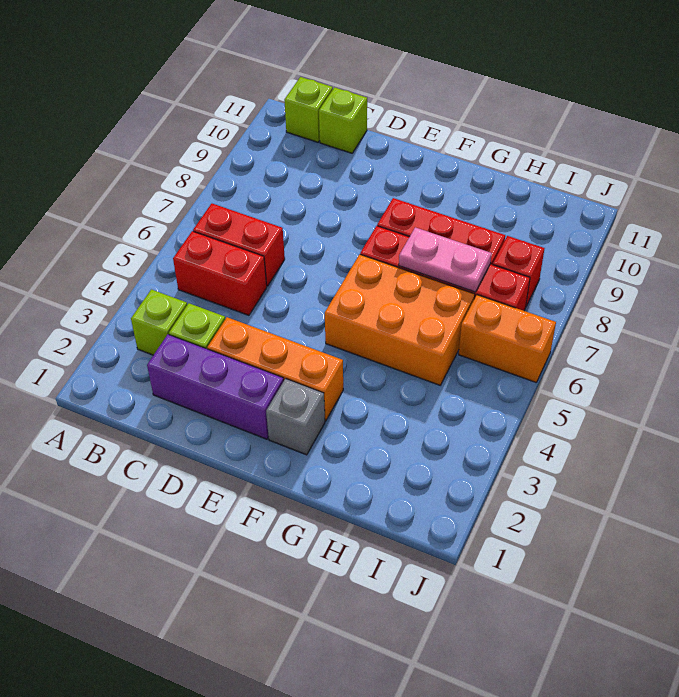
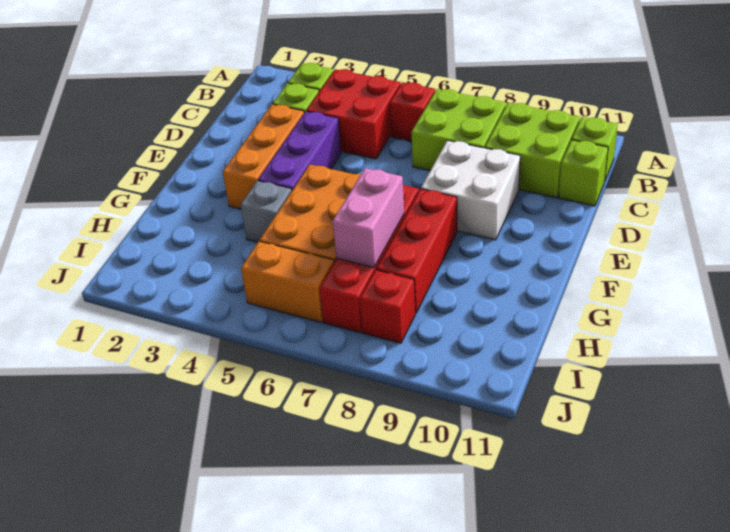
red brick B5:C5 level 1 -> red brick B4:C5 level 1
red brick B6:C6 level 1 -> red brick B6 level 1
none -> lime brick B7:C8 level 1
none -> lime brick B9:C10 level 1
purple brick C2:E2 level 1 -> purple brick D4:F4 level 1
none -> white brick D8:E9 level 1
grey brick F2 level 1 -> grey brick G4 level 1
pink plate G7:H7 level 2 -> pink brick G7:H7 level 2
orange brick I6:J6 level 1 -> orange brick I5:I6 level 1

